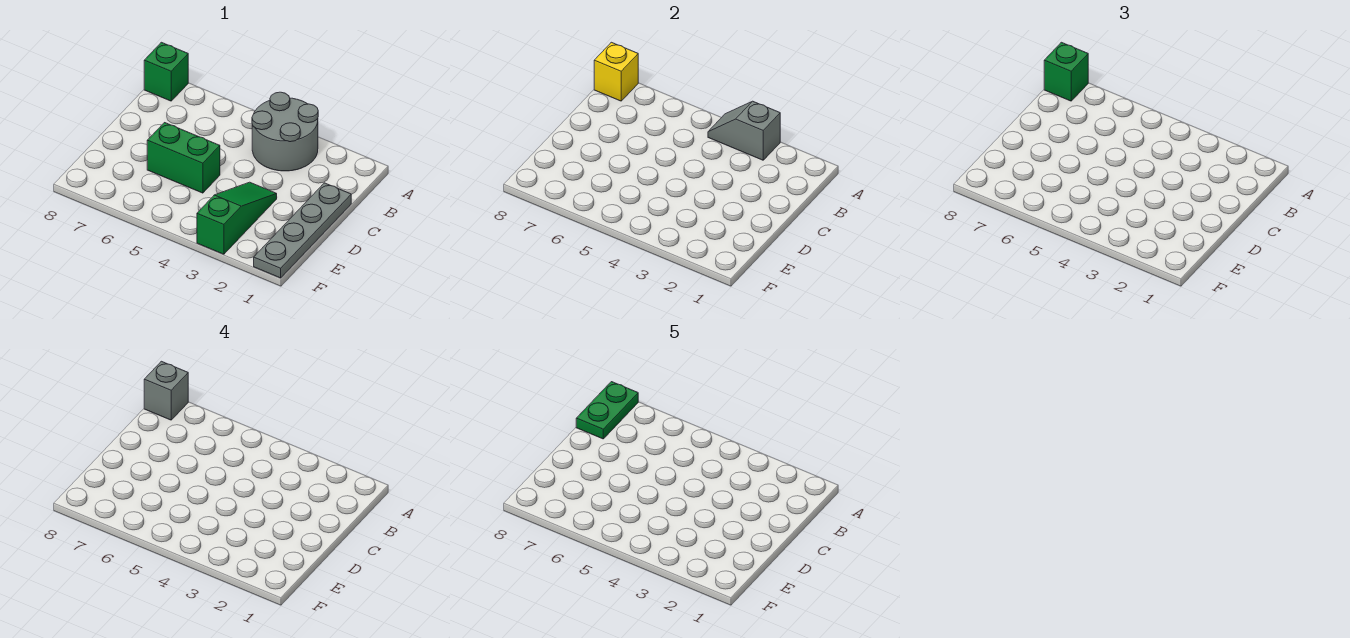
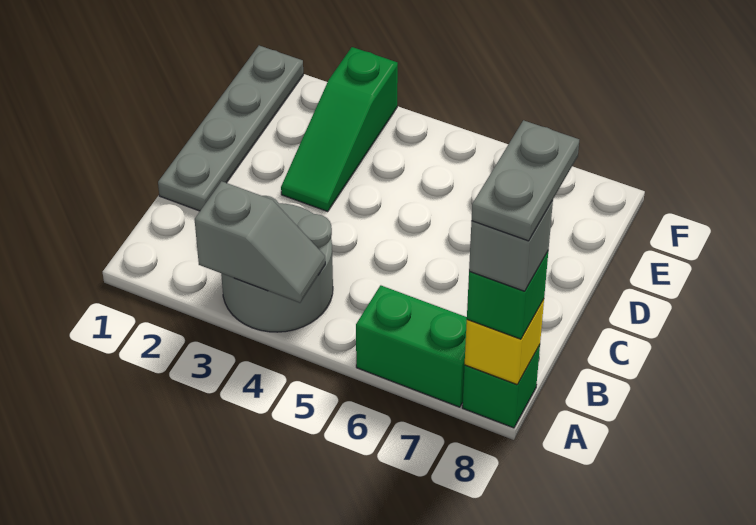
green plate A8:B8 level 5 -> grey plate A8:B8 level 5
green brick D5:D6 level 1 -> green brick A6:A7 level 1

